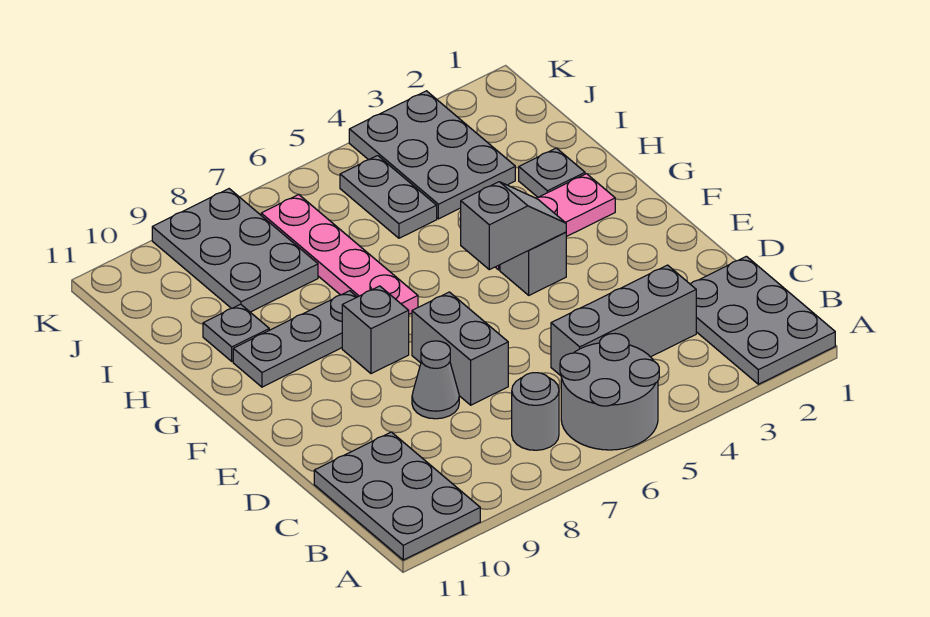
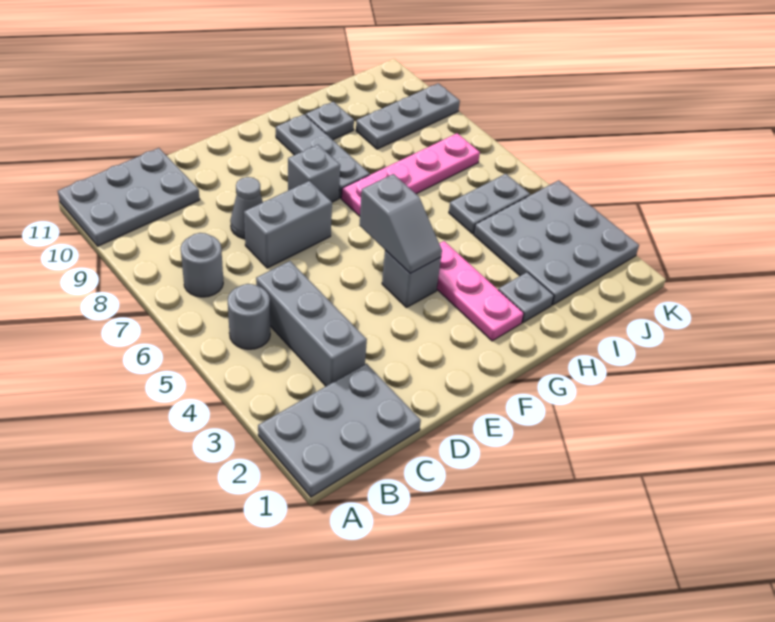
grey round brick A5:B6 level 1 -> grey round brick B5 level 1
grey plate I3:K4 level 1 -> grey plate I2:K4 level 1
grey plate I8:K9 level 1 -> grey plate I9:K9 level 1

